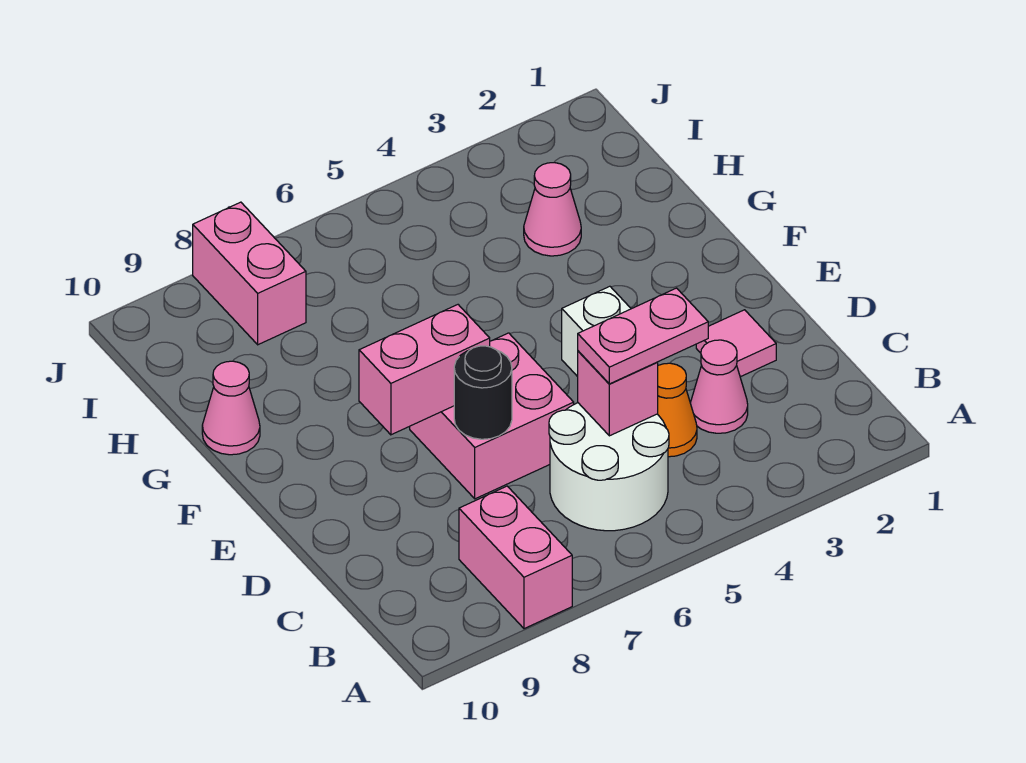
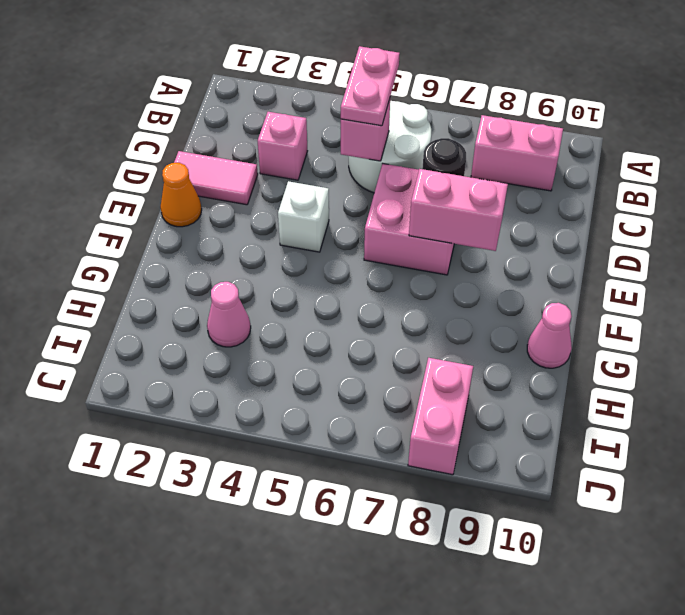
pink brick A8:B8 level 1 -> pink brick B8:B9 level 1
pink cone C3 level 1 -> pink brick C3 level 1
orange cone C4 level 1 -> orange cone E1 level 1
pink plate C4:C5 level 3 -> pink plate B5:C5 level 3
pink tile D2 level 1 -> pink tile D1:D2 level 1

